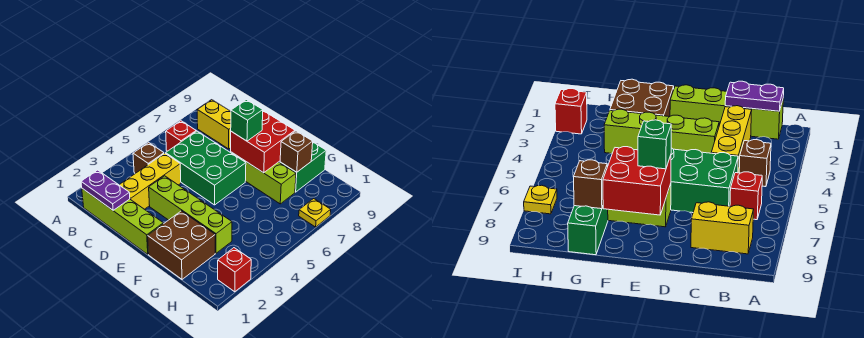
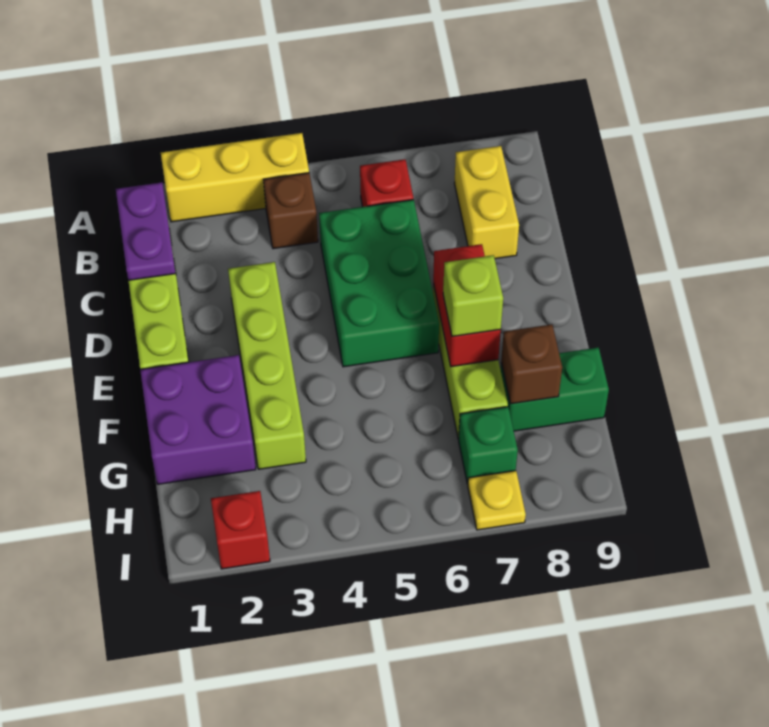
yellow brick C2:C4 level 1 -> yellow brick A2:A4 level 1
red brick E7:F8 level 2 -> red brick E7:F7 level 2
green brick E7 level 3 -> green brick H7 level 1
brown brick F1:G2 level 1 -> purple brick F1:G2 level 1
none -> lime brick F7 level 3

